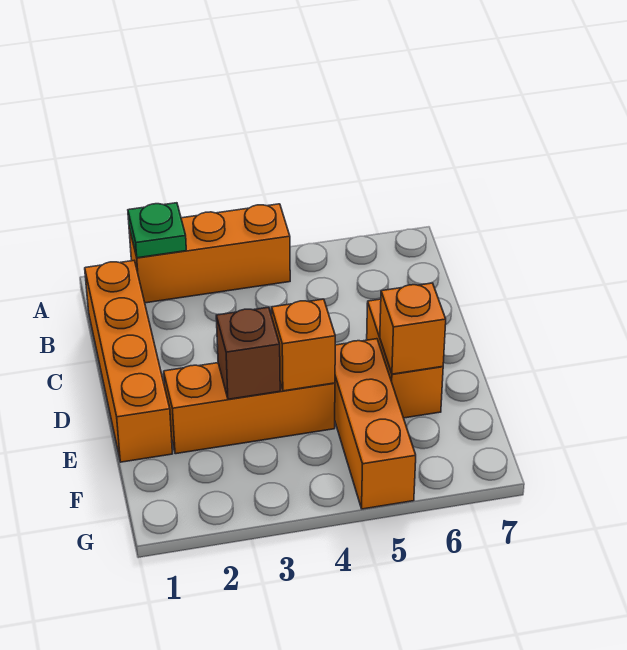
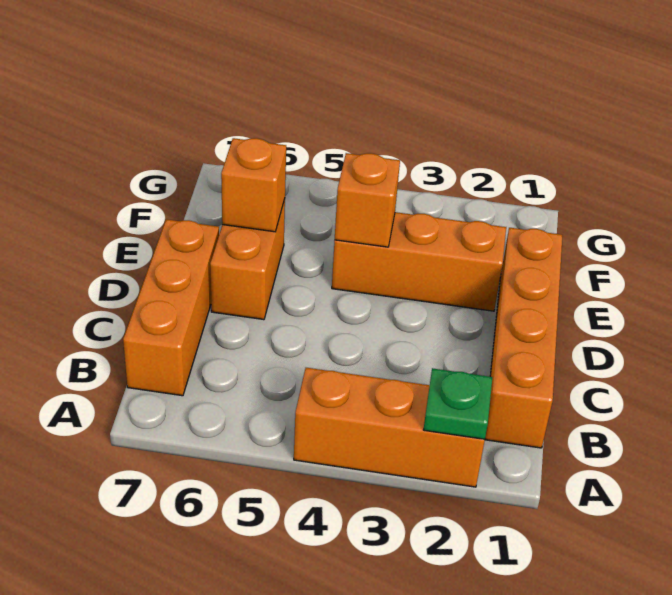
brown brick E3 level 2 -> none
orange brick E5:G5 level 1 -> orange brick B7:D7 level 1

